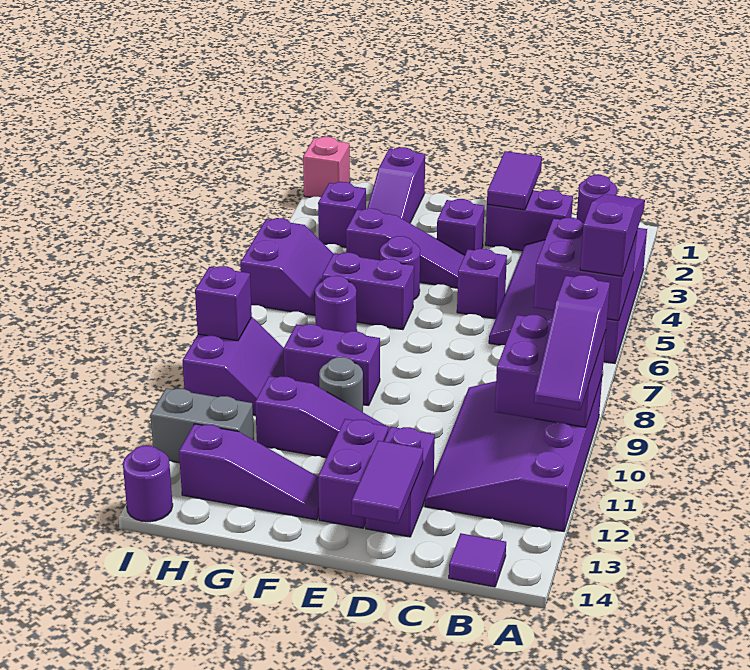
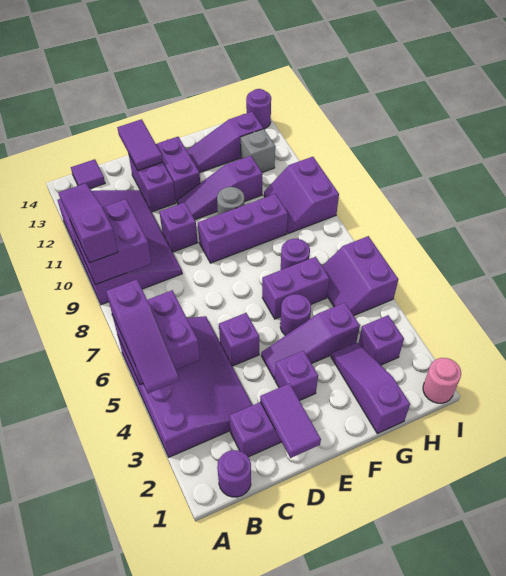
purple brick F9:G9 level 1 -> purple brick E9:G9 level 1
grey brick H12:I12 level 1 -> grey brick H12 level 1
pink brick I1 level 1 -> pink round brick I1 level 1
purple brick I9 level 2 -> purple brick D10 level 1

